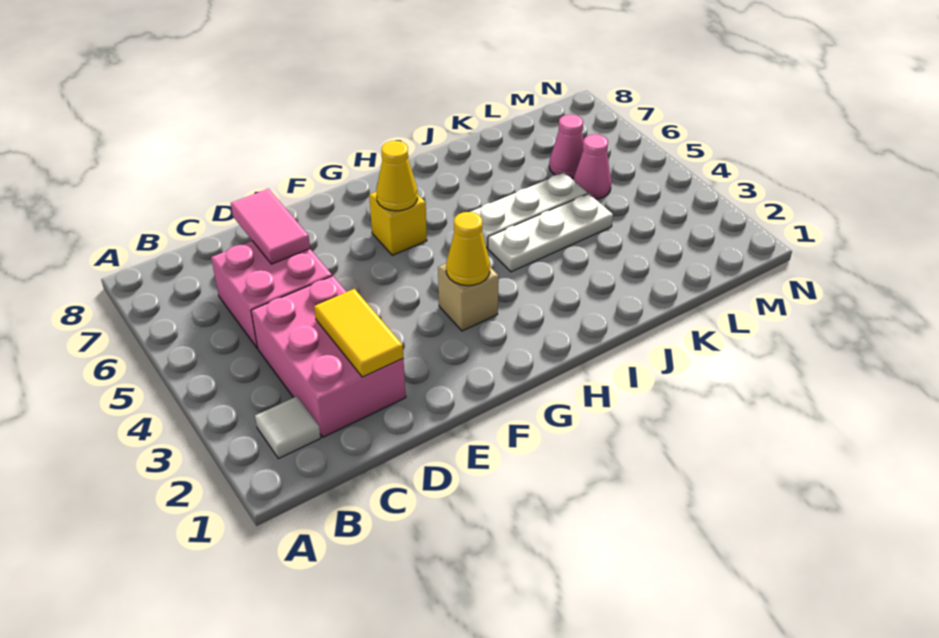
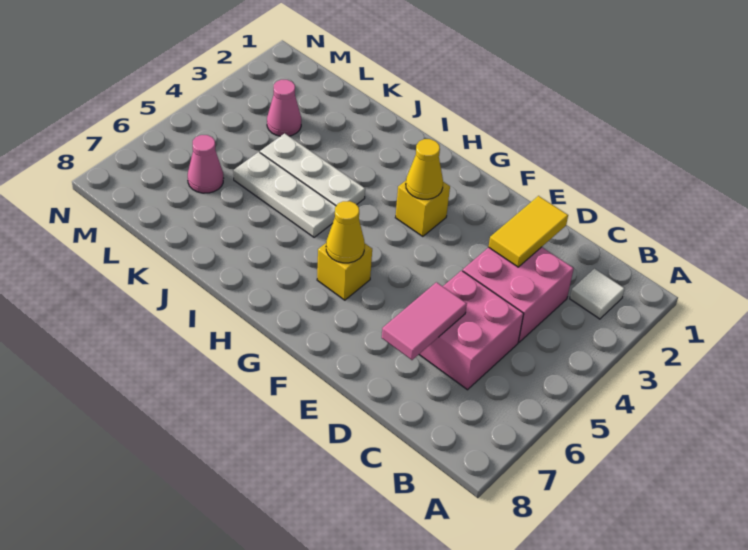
pink brick C2:D4 level 1 -> pink brick C3:D4 level 1
tan brick G3 level 1 -> yellow brick G3 level 1
pink cone L5 level 1 -> pink cone L3 level 1

